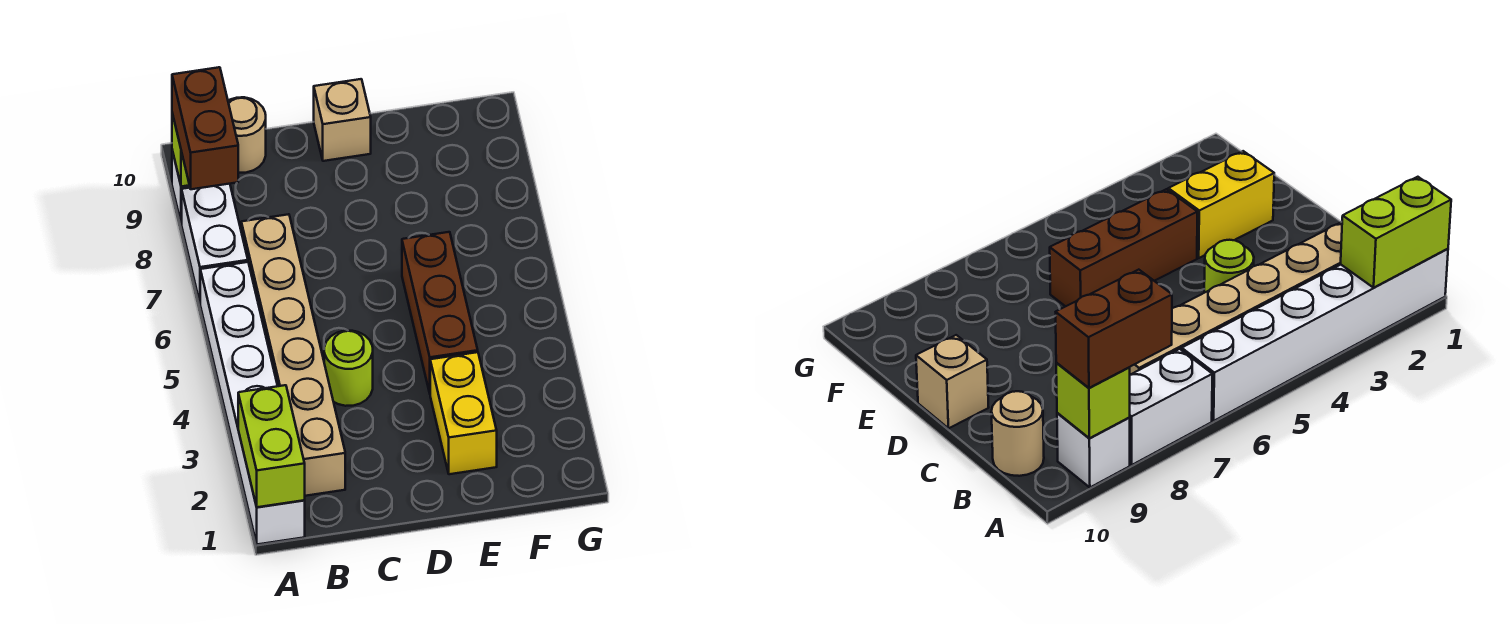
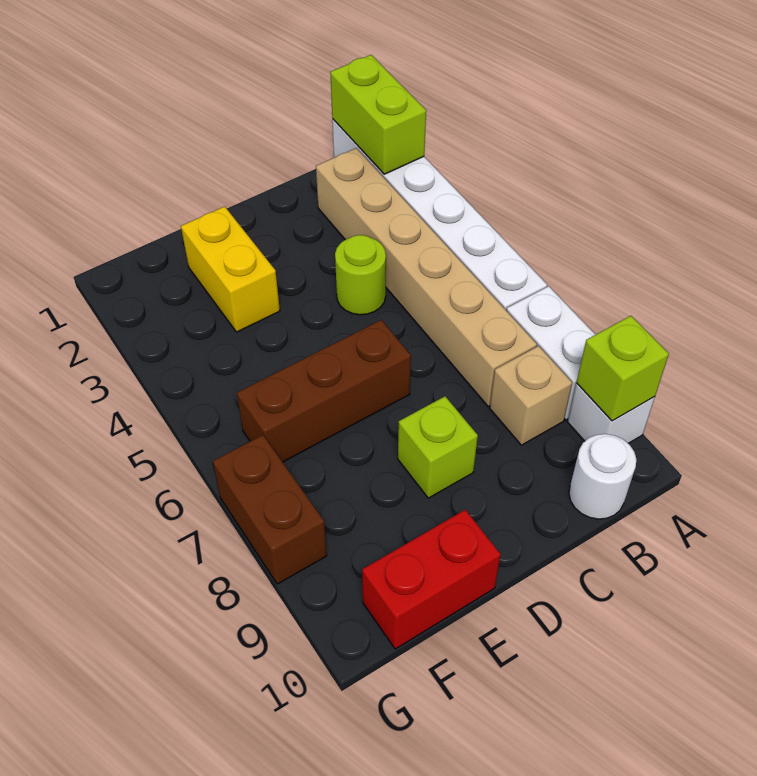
brown brick A8:A9 level 3 -> brown brick G7:G8 level 1
tan round brick B10 level 1 -> white round brick B10 level 1
none -> lime brick D8 level 1
tan brick D10 level 1 -> tan brick B8 level 1
brown brick E4:E6 level 1 -> brown brick D6:F6 level 1
none -> red brick E10:F10 level 1

